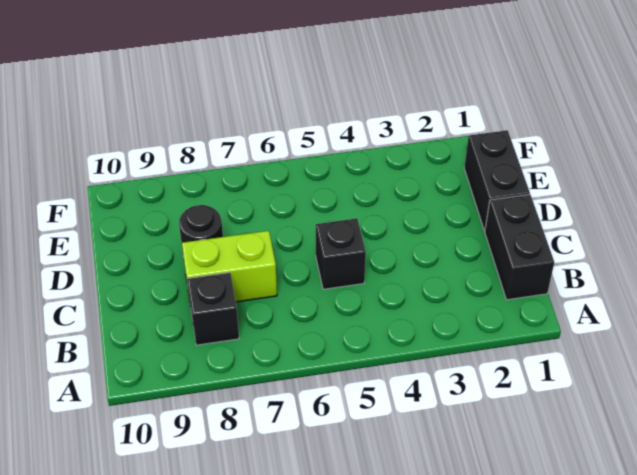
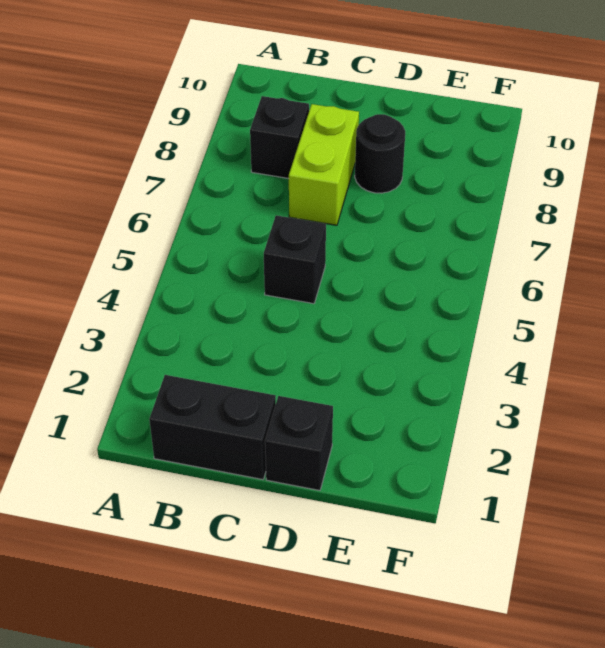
black brick D1:E1 level 1 -> black brick D1 level 1

